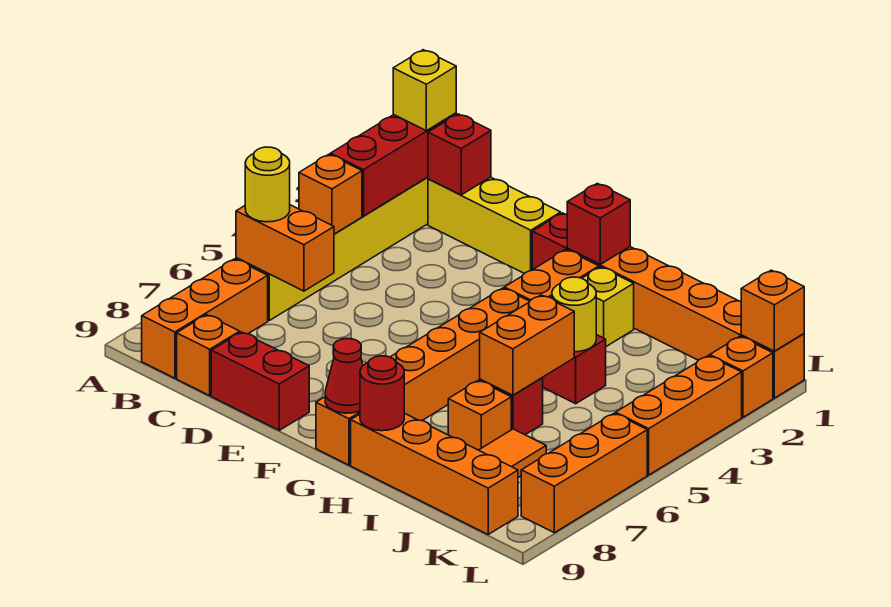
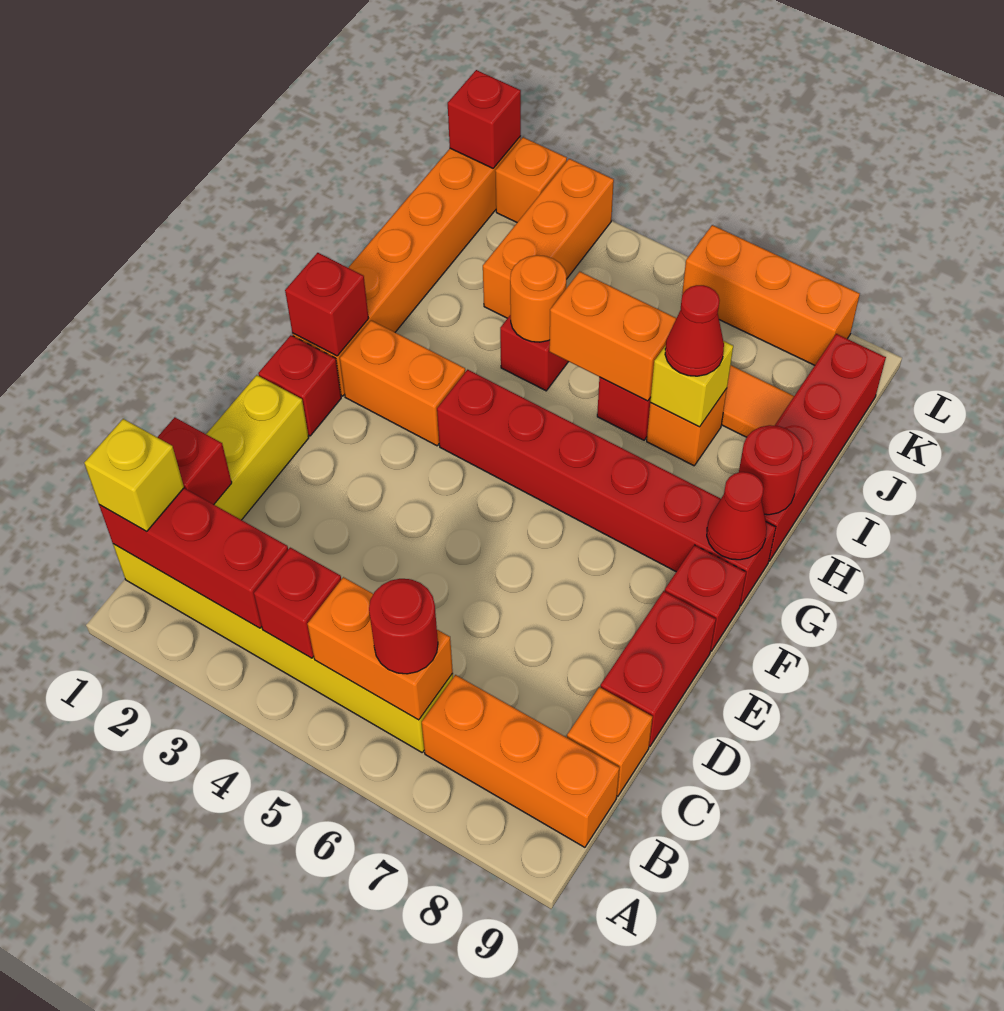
orange brick B4 level 2 -> red brick B4 level 2
orange brick B6:C6 level 2 -> orange brick B5:B6 level 2
yellow round brick B6 level 3 -> red round brick B6 level 3
none -> red brick F9 level 1
orange brick G4:G9 level 1 -> red brick G4:G9 level 1
yellow brick H2 level 1 -> yellow brick I7 level 2
orange brick H9:K9 level 1 -> red brick H9:K9 level 1
yellow round brick I4 level 2 -> orange round brick I4 level 2
none -> red cone I7 level 3
orange brick L1 level 2 -> red brick L1 level 2
orange brick L3:L5 level 1 -> orange brick J3:L3 level 1

